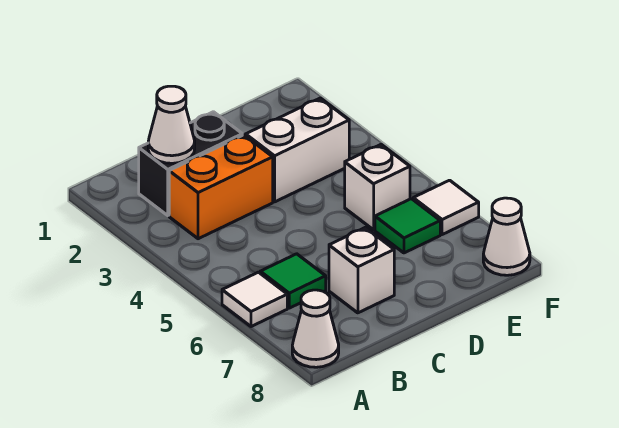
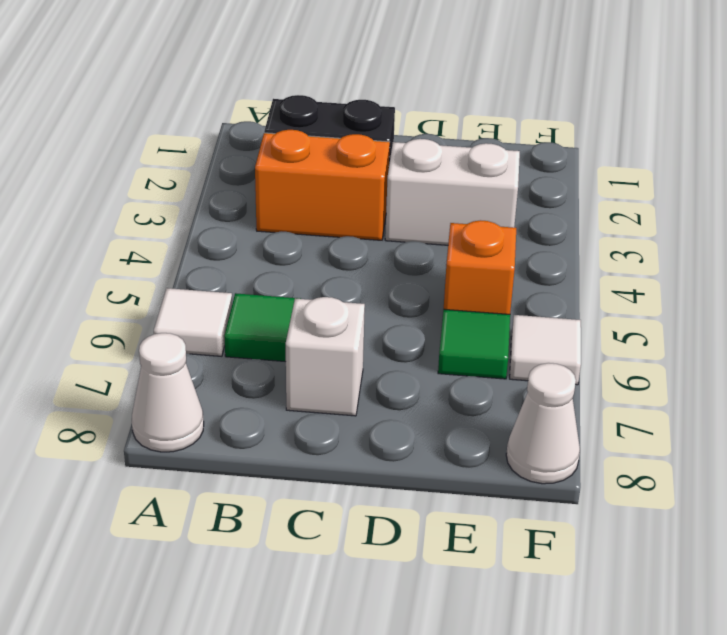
white cone B2 level 2 -> none
white brick E5 level 1 -> orange brick E5 level 1

